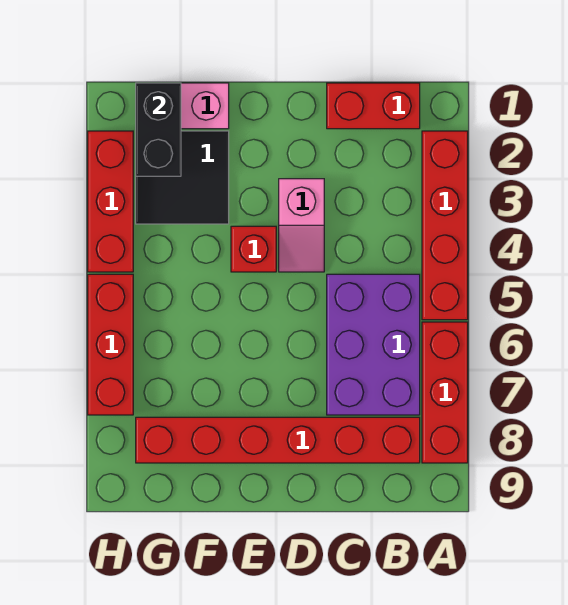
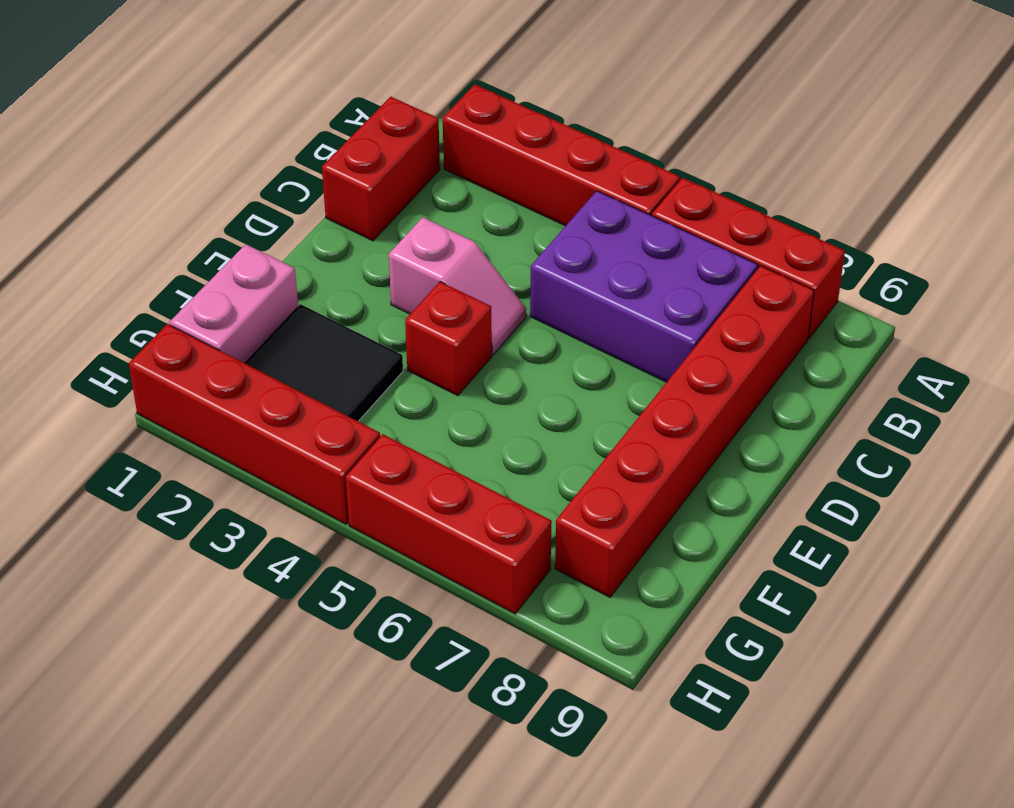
black brick G1:G2 level 2 -> none
red brick H2:H4 level 1 -> red brick H1:H4 level 1

